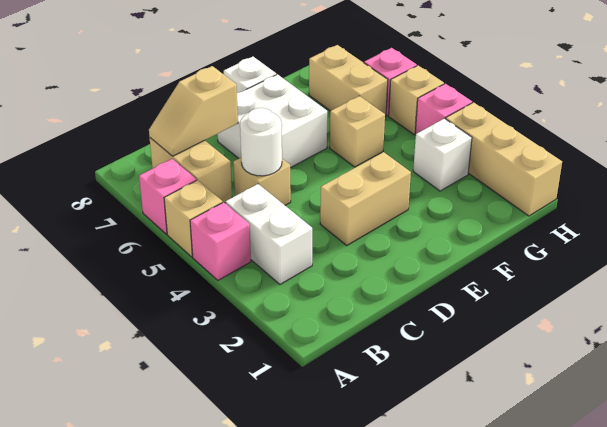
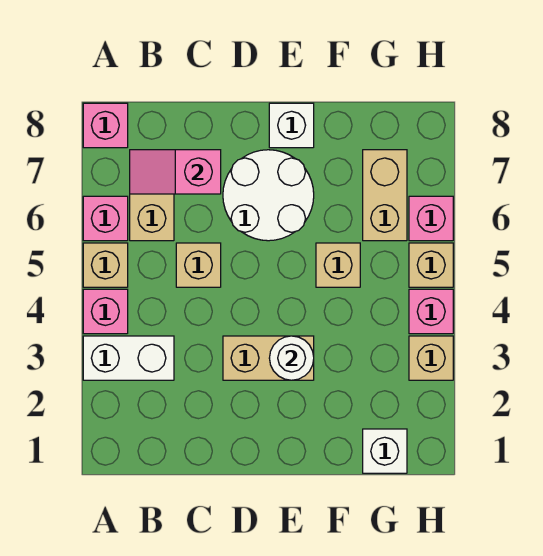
none -> pink brick A8 level 1
white brick B3:B4 level 1 -> white brick A3:B3 level 1
tan slope B7:C7 level 2 top C -> pink slope B7:C7 level 2 top C
white round brick C5 level 2 -> white round brick E3 level 2
white brick D6:E7 level 1 -> white round brick D6:E7 level 1
white brick G3 level 1 -> white brick G1 level 1
tan brick H1:H3 level 1 -> tan brick H3 level 1

